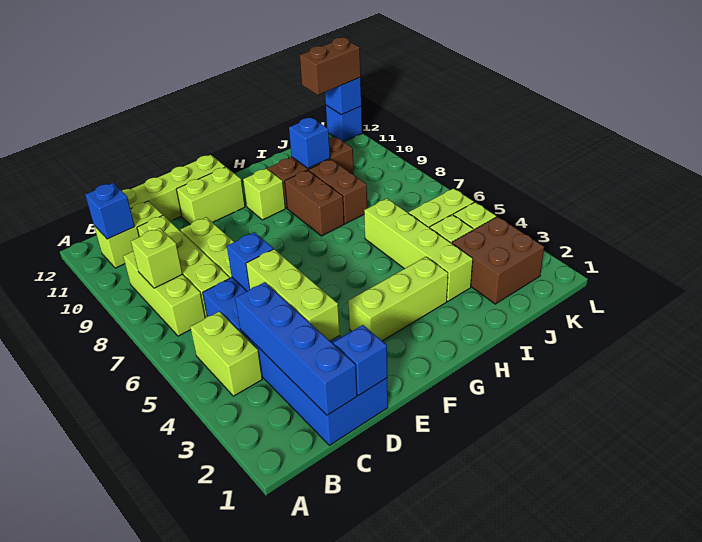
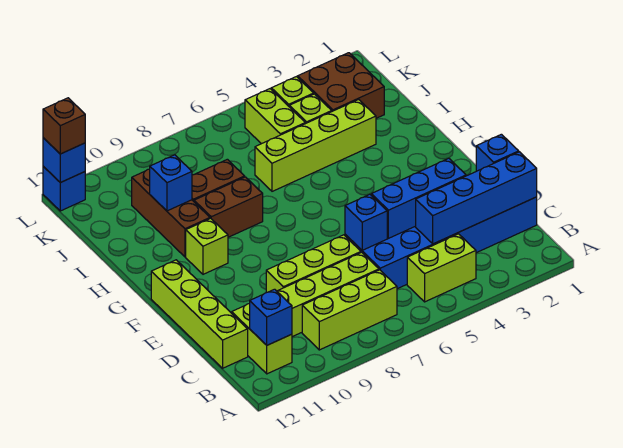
lime brick B8 level 2 -> none
lime brick D3:D5 level 2 -> blue brick D3:D5 level 2
lime brick E11:F11 level 1 -> none
lime brick F3:H3 level 1 -> none
brown brick K12:L12 level 3 -> brown brick L12 level 3

